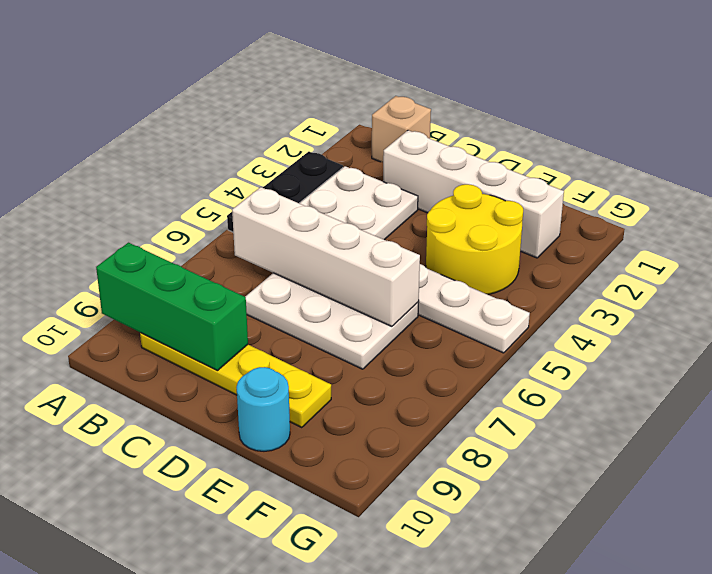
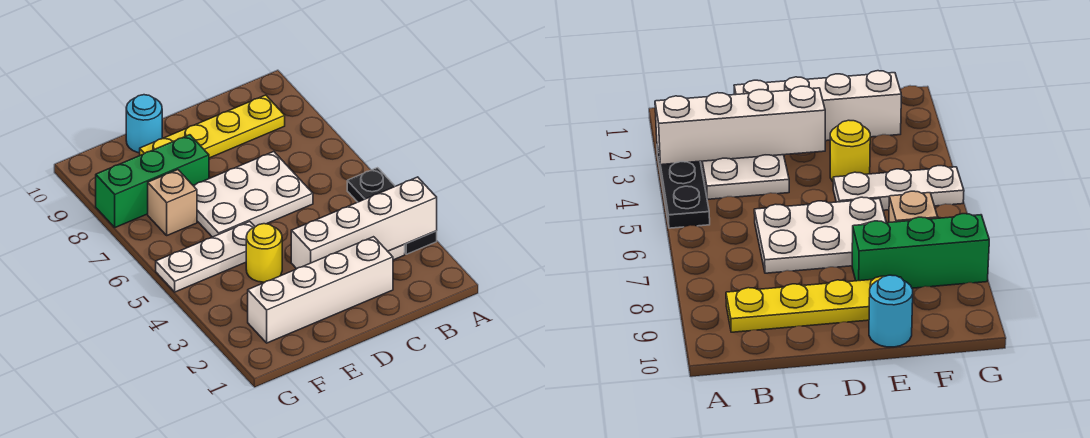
green brick A9:C9 level 2 -> green brick E8:G8 level 1
tan brick B1 level 1 -> tan brick F7 level 1
white brick B6:E6 level 2 -> white brick A3:D3 level 2
yellow round brick E3:F4 level 1 -> yellow round brick E4 level 1

